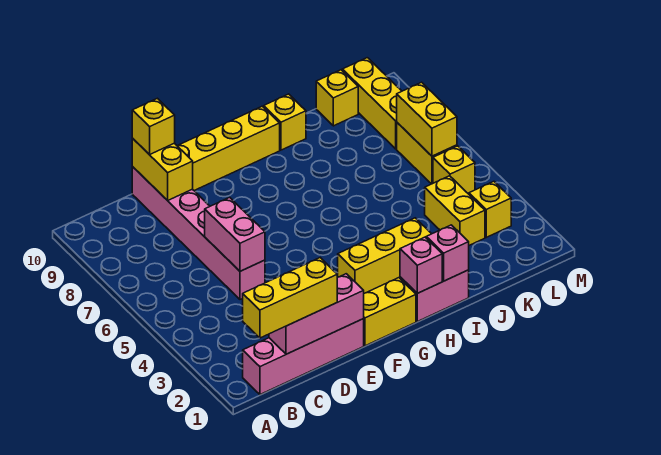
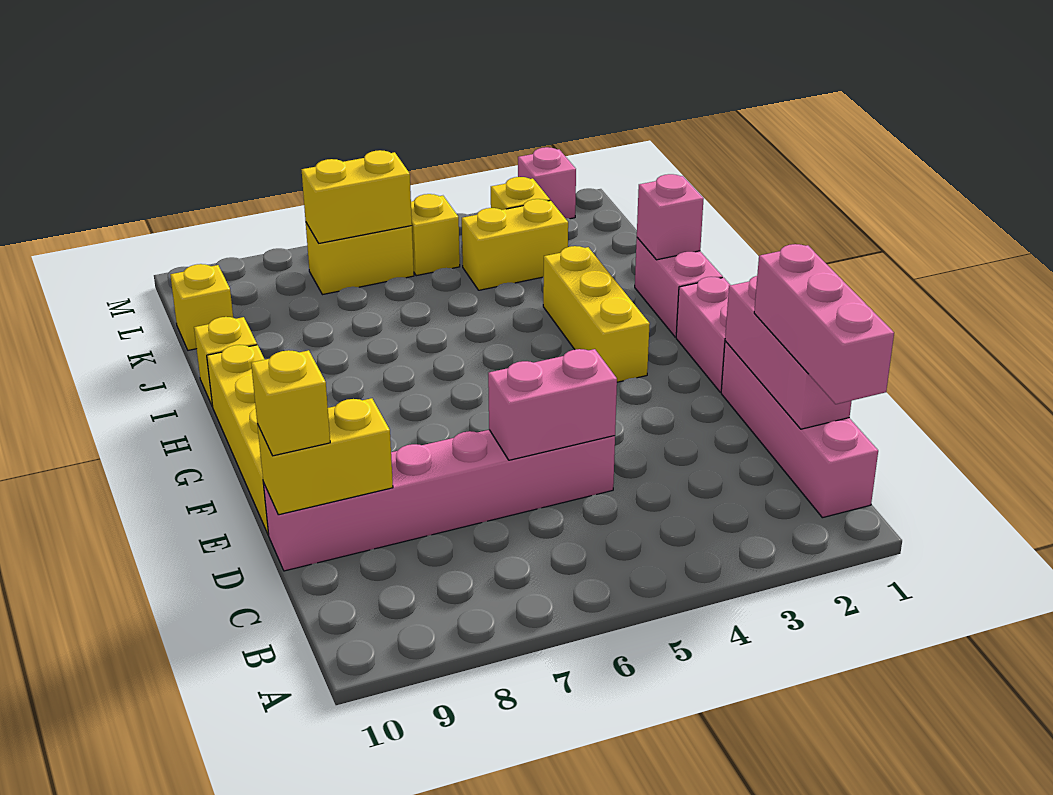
yellow brick B1:D1 level 3 -> pink brick B1:D1 level 3
yellow brick F1:G1 level 1 -> pink brick F1:G1 level 1
pink brick H1 level 2 -> pink brick M2 level 1
yellow brick L8:L10 level 1 -> none

